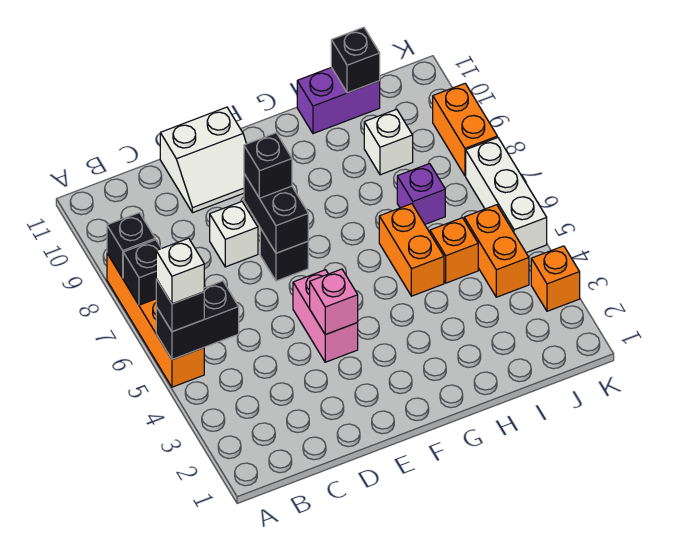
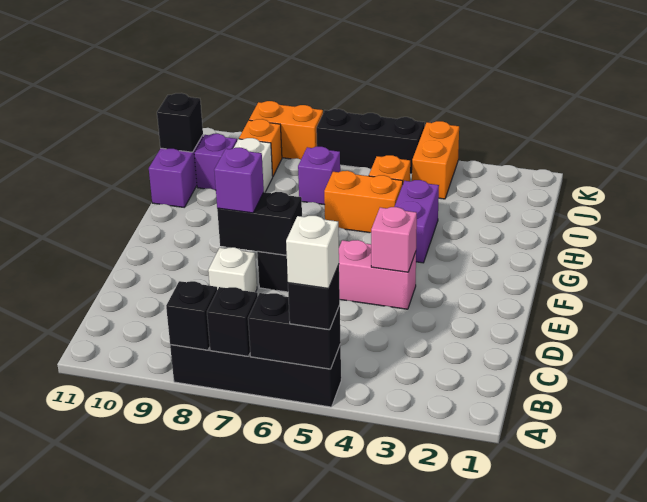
orange brick A5:A8 level 1 -> black brick A5:A8 level 1
black brick A5:B5 level 2 -> black brick A5:A6 level 2
white slope D10:E11 level 1 top 11 -> none
black brick E8 level 3 -> purple brick E8 level 3
none -> purple brick G4:H4 level 1
none -> purple brick I10 level 1
orange brick J4:J5 level 1 -> orange brick J4:K4 level 1
orange brick K3 level 1 -> orange brick J9 level 1
white brick K5:K7 level 1 -> black brick K5:K7 level 1

